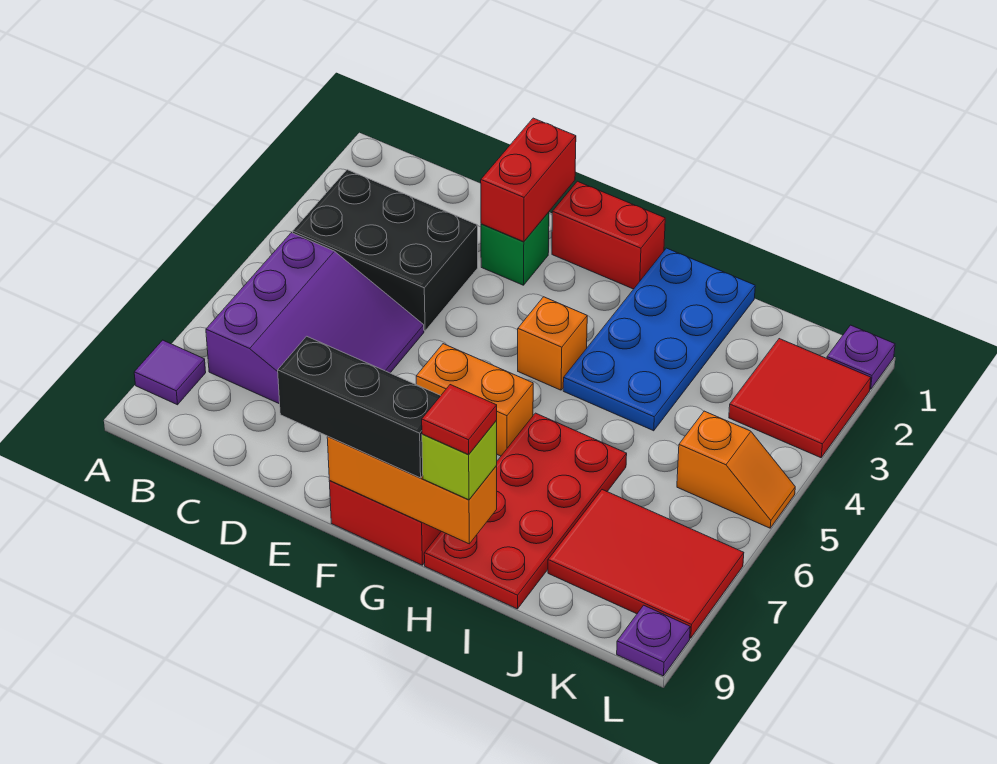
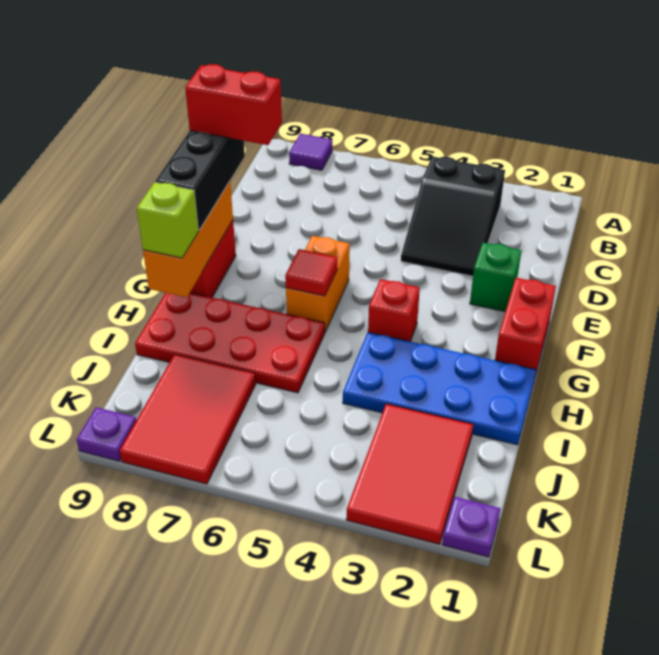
black brick B3:D4 level 1 -> black slope B3:D4 level 1 top B
purple slope B5:D7 level 1 top B -> none
red brick E1:E2 level 2 -> red brick E8:E9 level 4
orange brick G4 level 1 -> red brick G4 level 1
red tile H9 level 4 -> red tile G6 level 2
red tile K2:L3 level 1 -> red tile J2:L3 level 1
orange slope K5:L5 level 1 top K -> none

